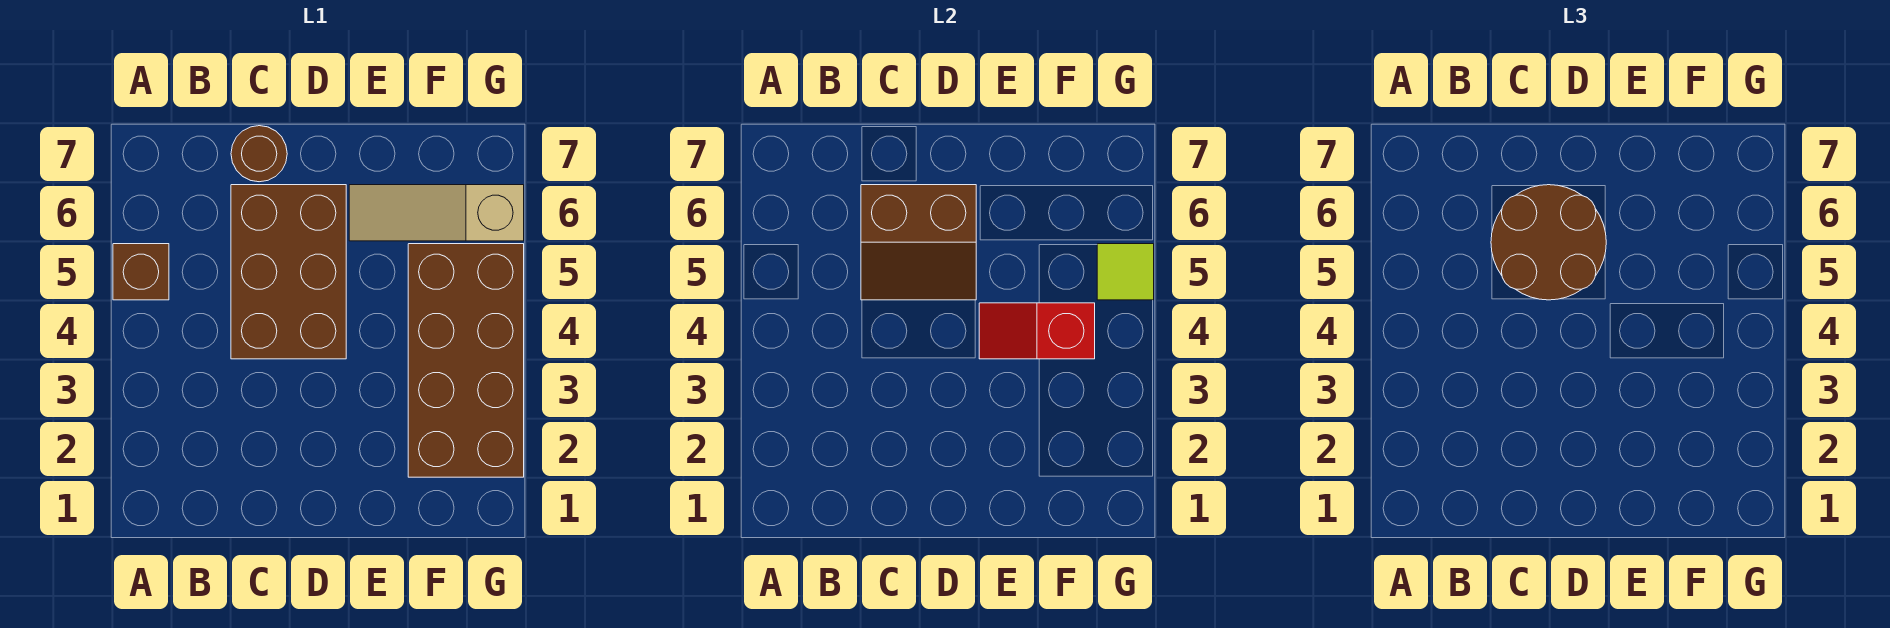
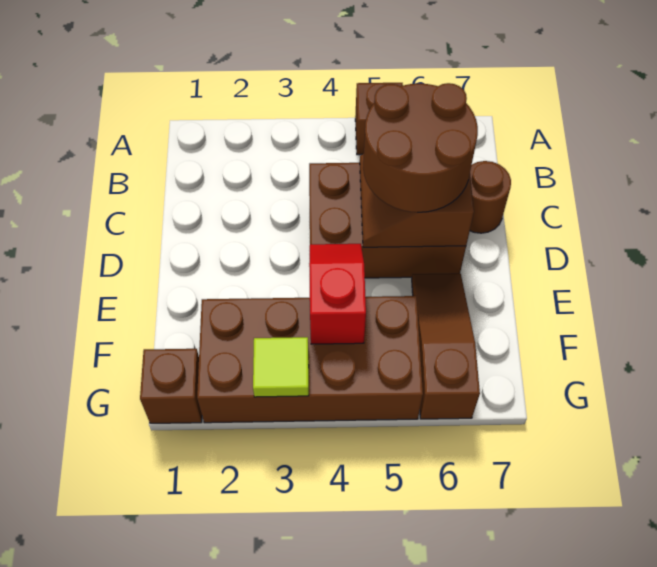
tan slope E6:G6 level 1 top G -> brown slope E6:G6 level 1 top G
none -> brown brick G1 level 1
lime tile G5 level 2 -> lime tile G3 level 2

